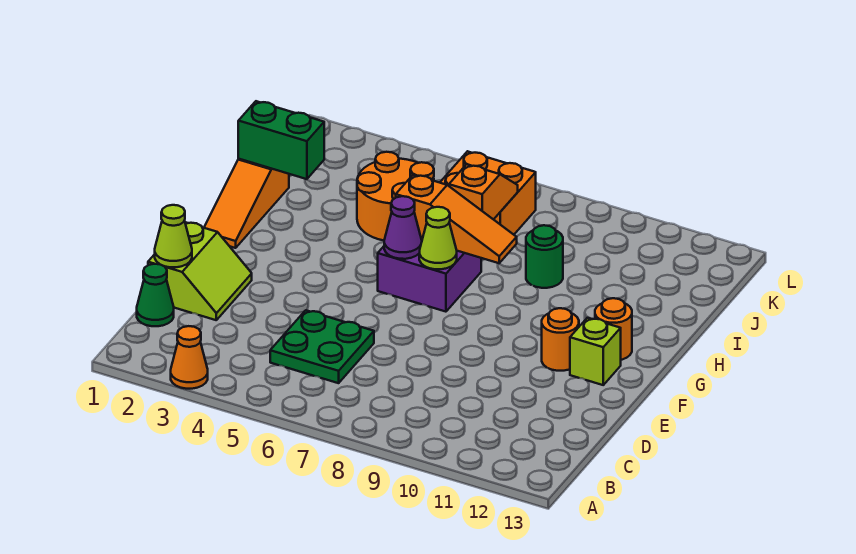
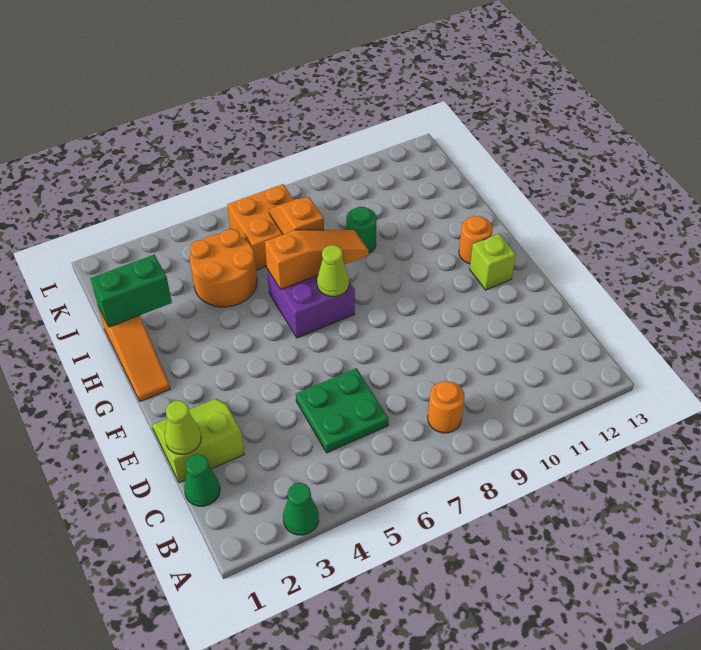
orange cone A3 level 1 -> green cone A3 level 1
lime slope D1:E2 level 1 top 1 -> lime slope D1:E2 level 1 top D
orange round brick F11 level 1 -> orange round brick B8 level 1
purple cone G6 level 2 -> none

